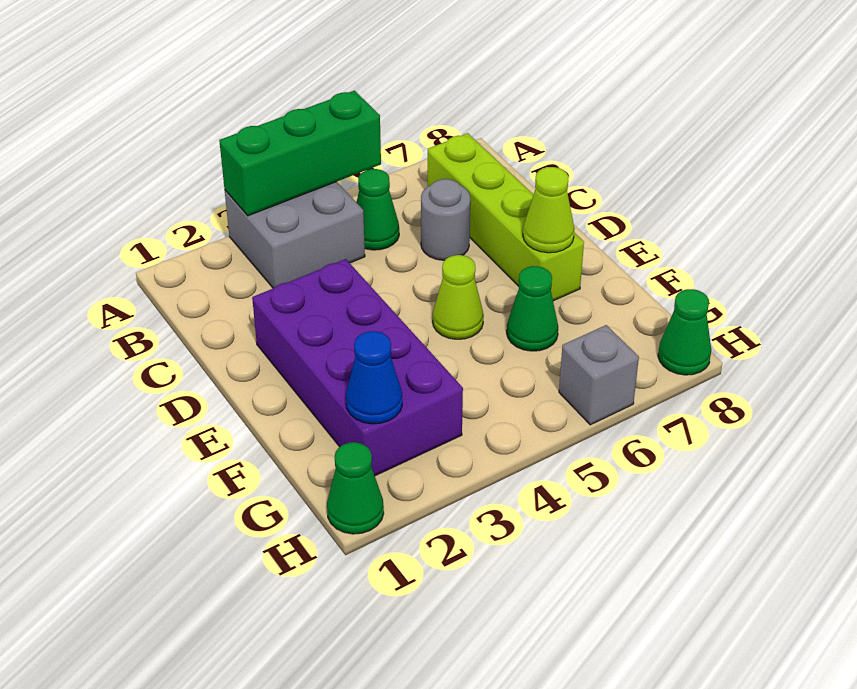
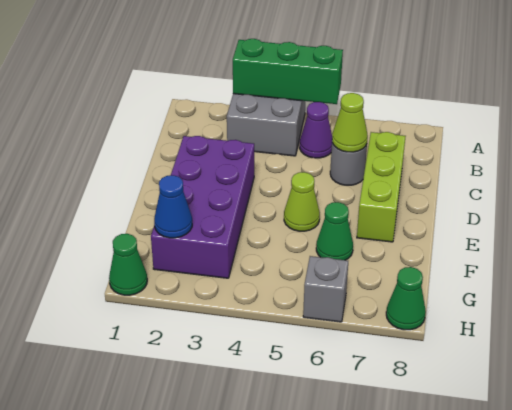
green cone B5 level 1 -> purple cone B5 level 1
lime brick B7:E7 level 1 -> lime brick C7:E7 level 1
lime cone E7 level 2 -> lime cone C6 level 2

